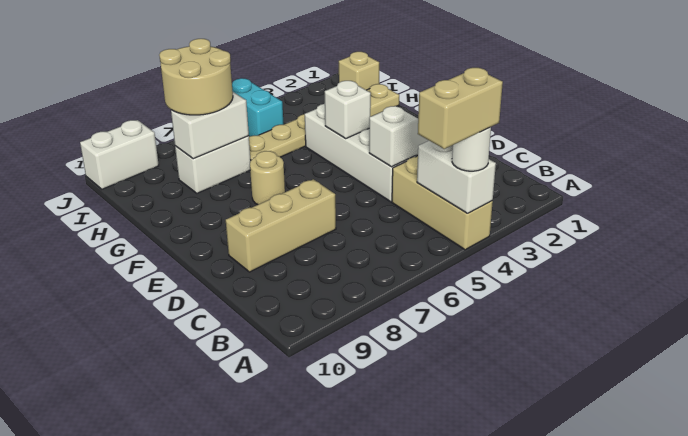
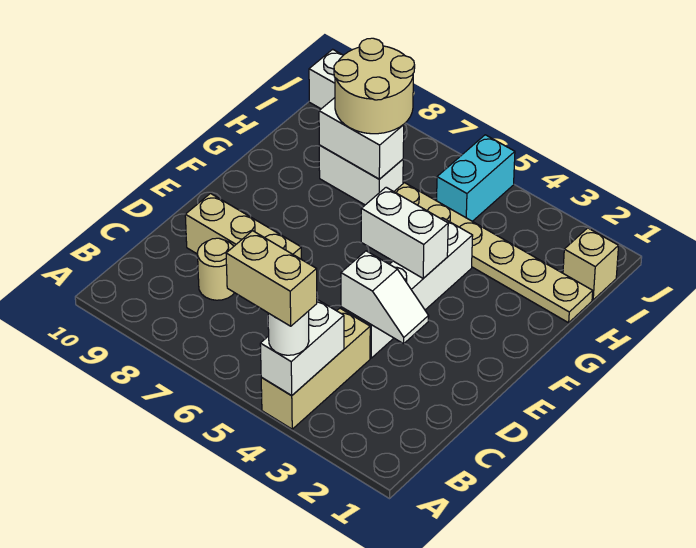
white brick F4 level 2 -> white brick F4:F5 level 2
tan round brick F7 level 1 -> tan round brick C8 level 1

